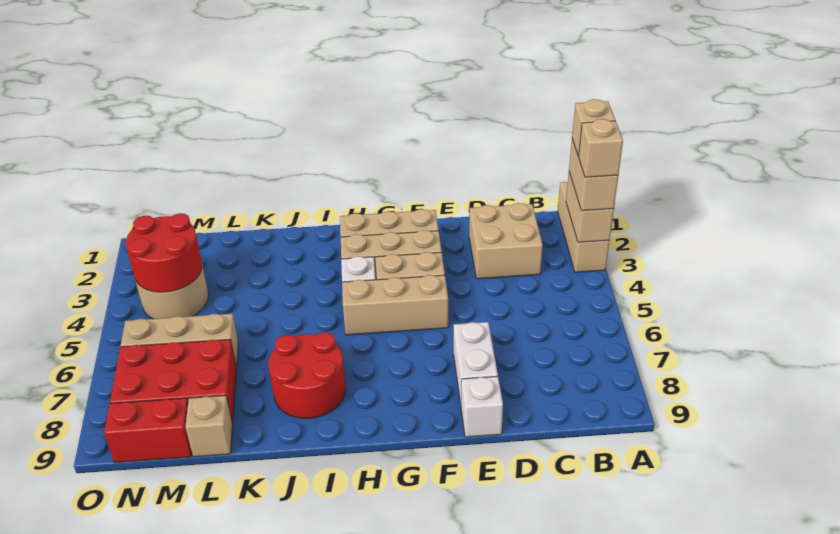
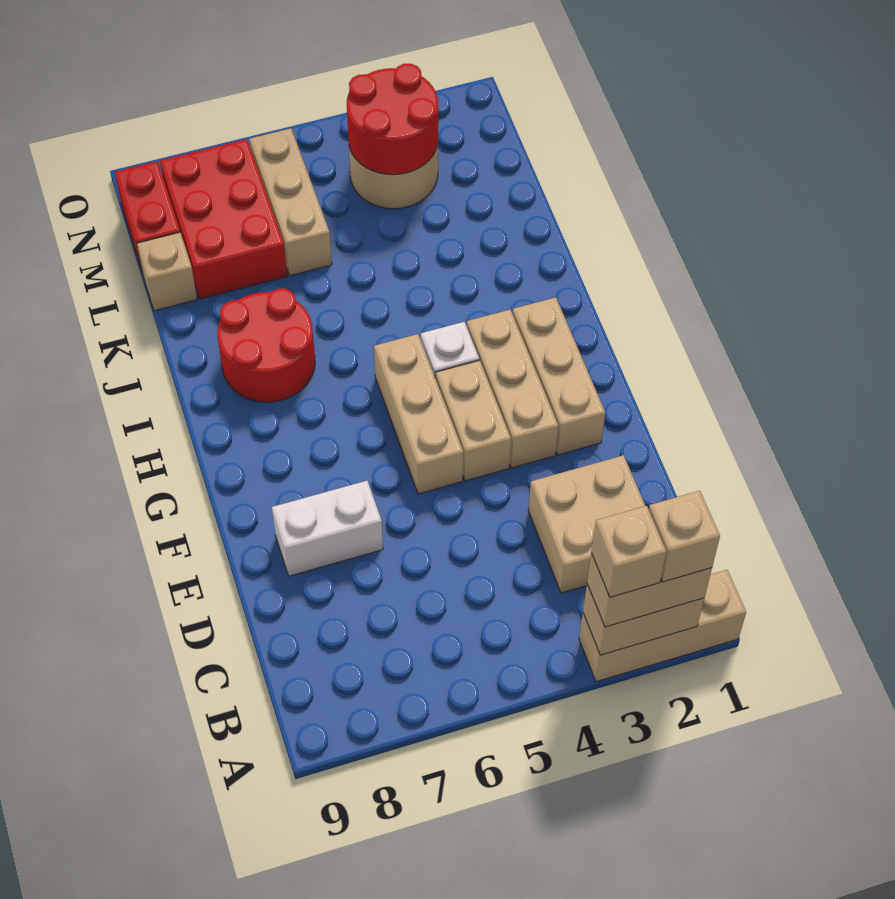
white brick E9 level 1 -> none

